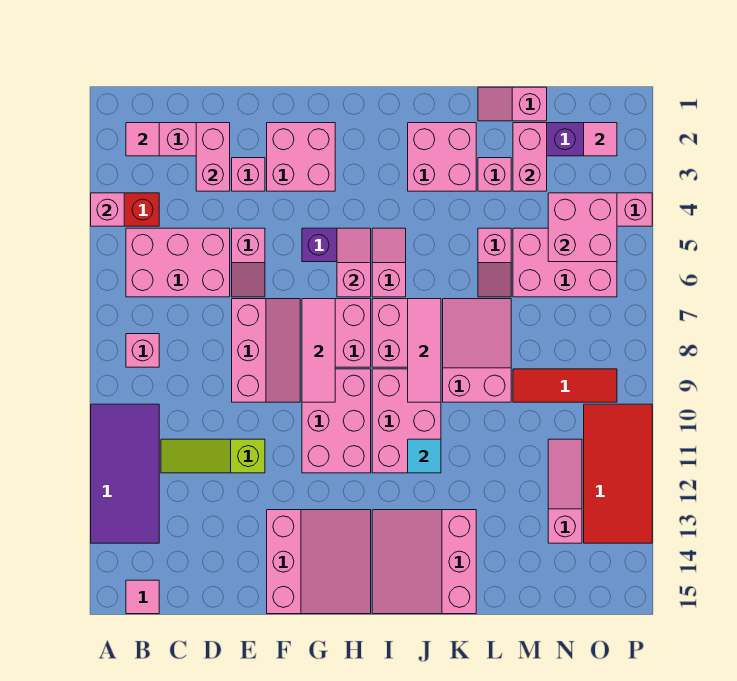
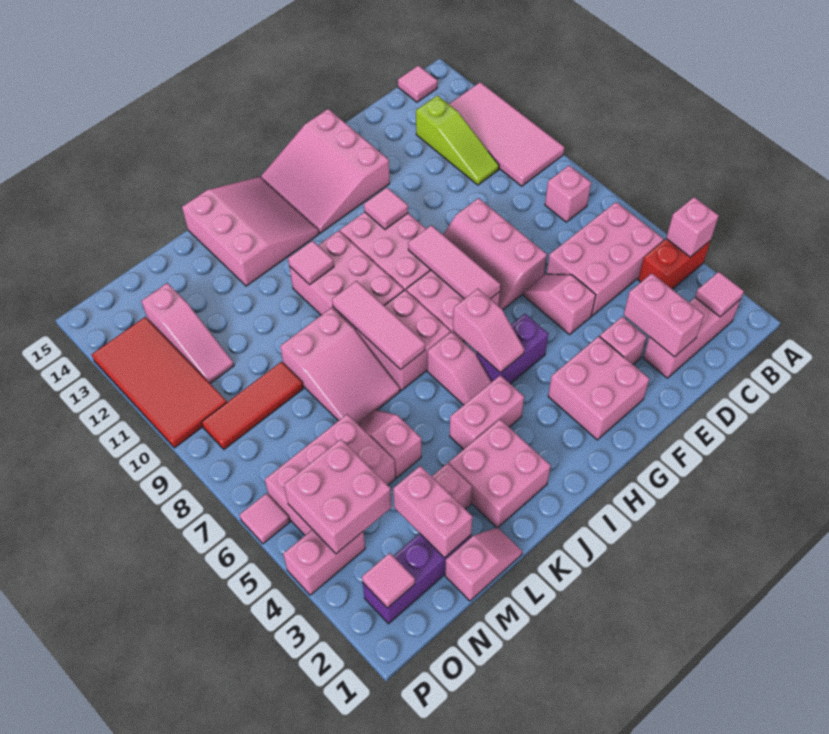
purple tile A10:B13 level 1 -> pink tile A10:B13 level 1
lime slope C11:E11 level 1 top E -> lime slope C11:C13 level 1 top 13
none -> pink tile G11 level 2
none -> pink brick I4:J4 level 1
cyan tile J11 level 2 -> pink tile J11 level 2
none -> pink tile P6 level 1

